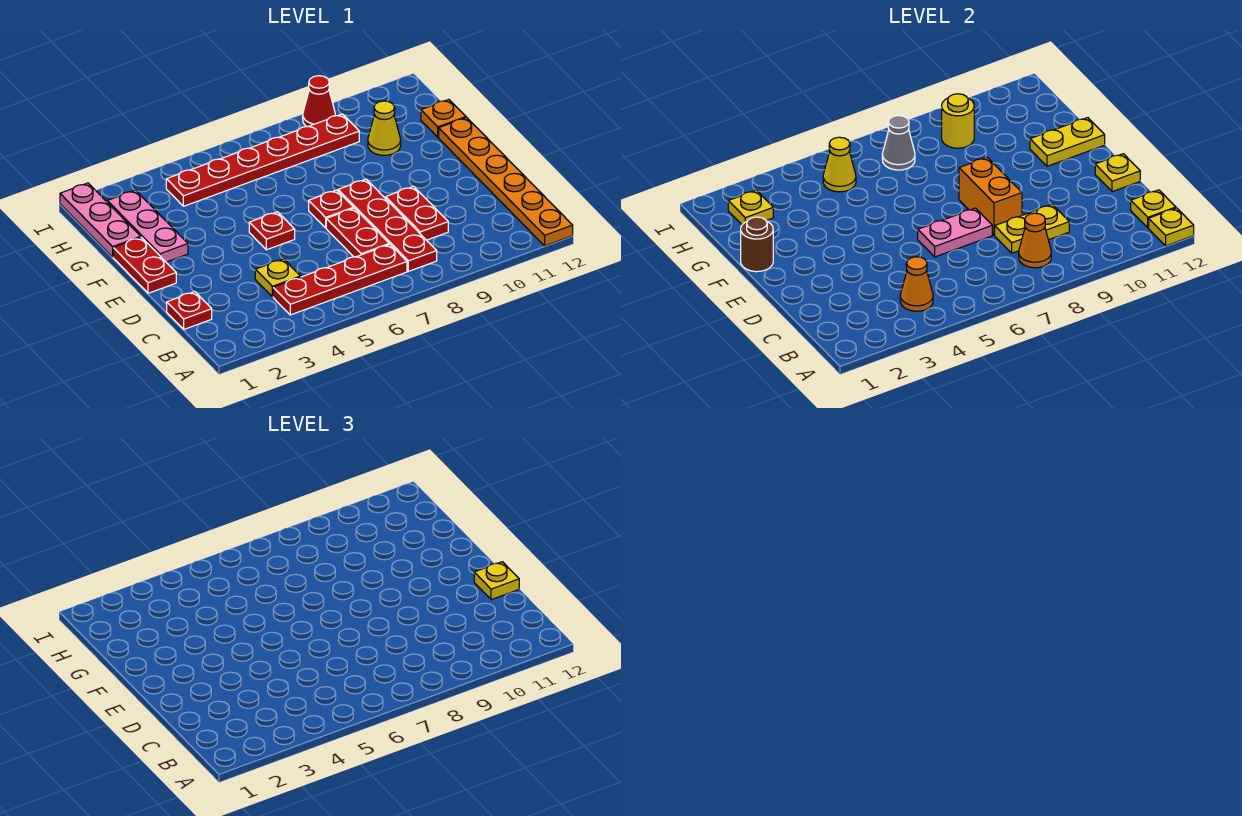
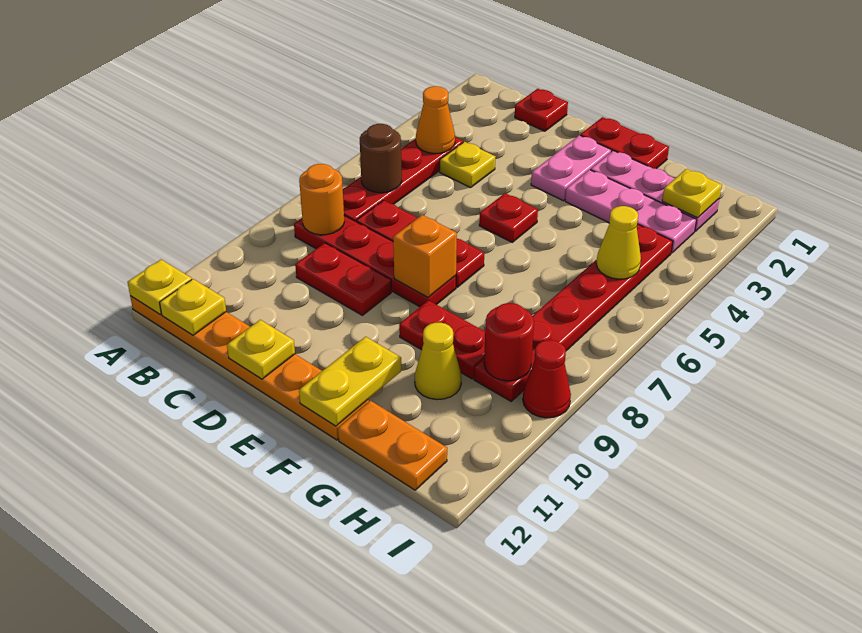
orange cone B8 level 2 -> orange round brick B8 level 2
yellow plate C8:C9 level 2 -> none
pink plate D6:D7 level 2 -> pink plate E2:E3 level 1
orange brick D8:E8 level 2 -> orange brick E8 level 2
yellow plate D12 level 3 -> none
brown round brick F1 level 2 -> brown round brick B6 level 2
none -> red plate F9:G9 level 1
pink plate G1:I1 level 1 -> pink plate F3:H3 level 1
orange plate G12 level 1 -> orange plate G12:H12 level 1
grey cone H7 level 2 -> none
yellow round brick H9 level 2 -> red round brick H9 level 2

